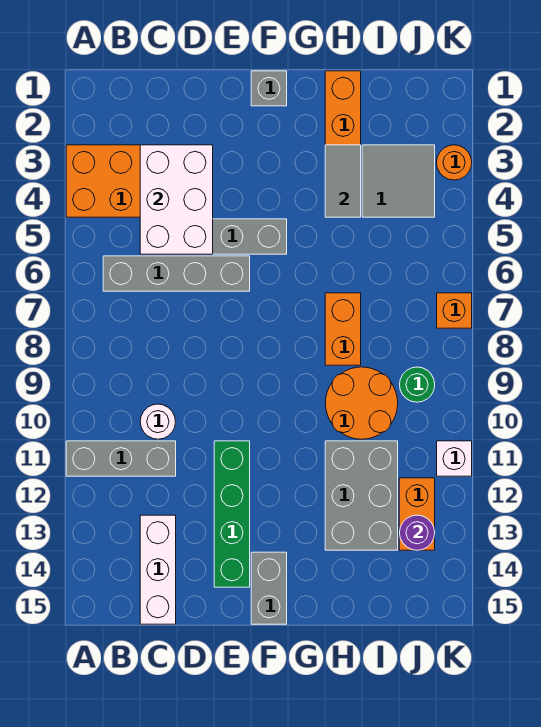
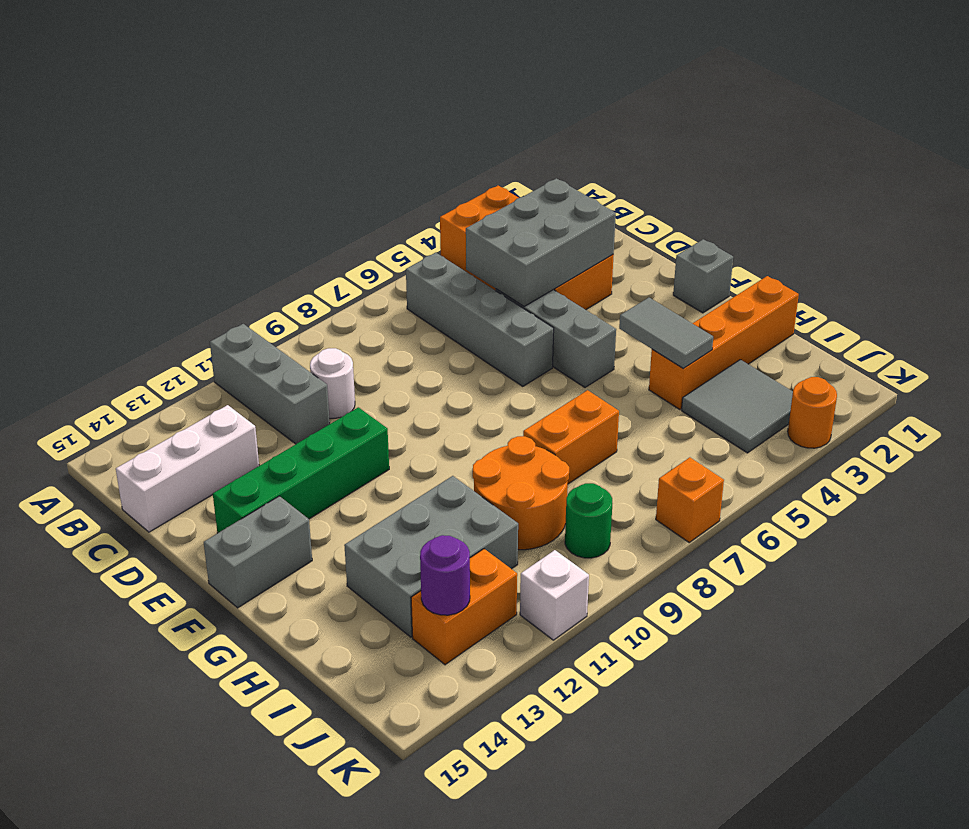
white brick C3:D5 level 2 -> grey brick C3:D5 level 2
grey tile H3:H4 level 2 -> grey tile G4:H4 level 2

